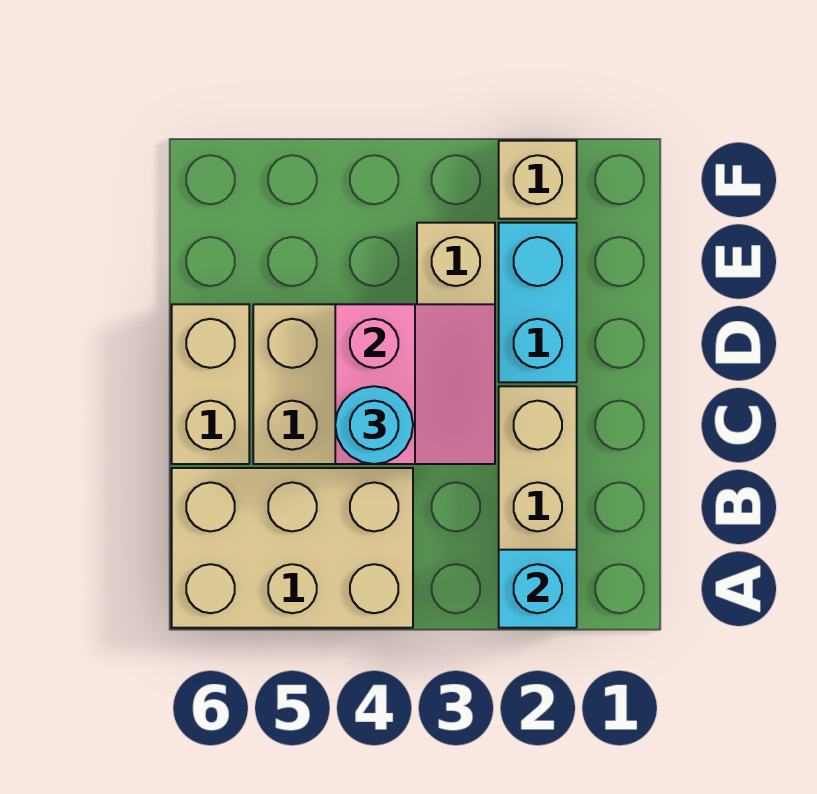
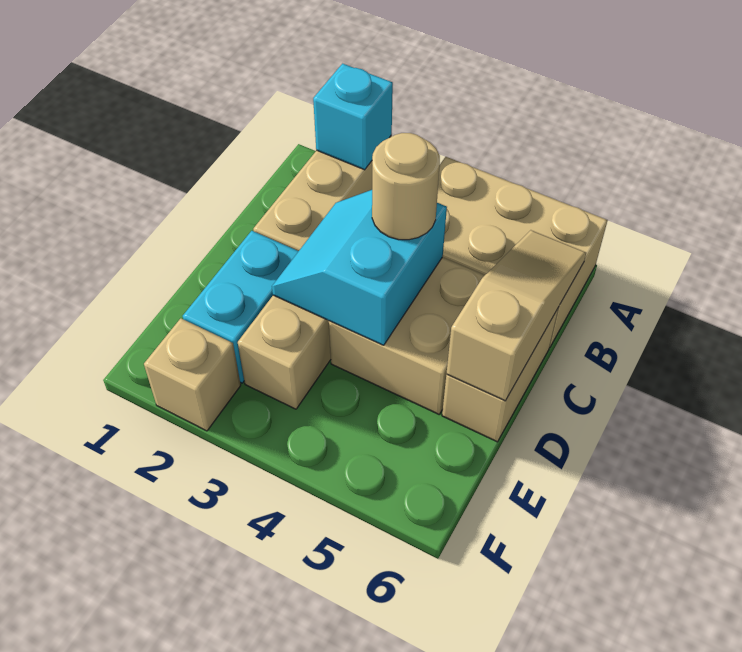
none -> tan slope B6:D6 level 2 top D
pink slope C3:D4 level 2 top 4 -> cyan slope C3:D4 level 2 top 4
cyan round brick C4 level 3 -> tan round brick C4 level 3

